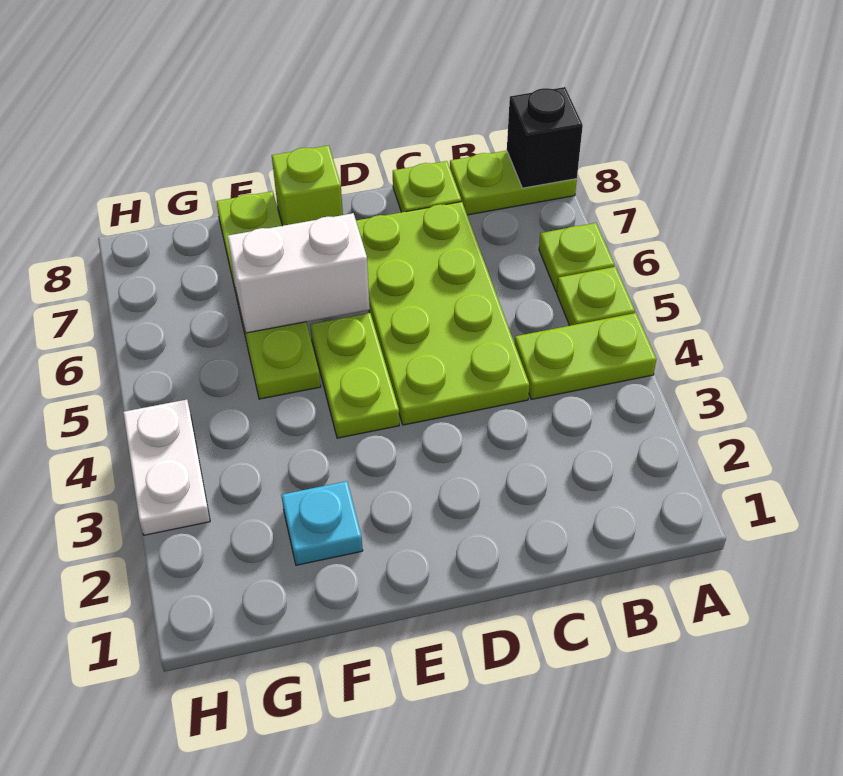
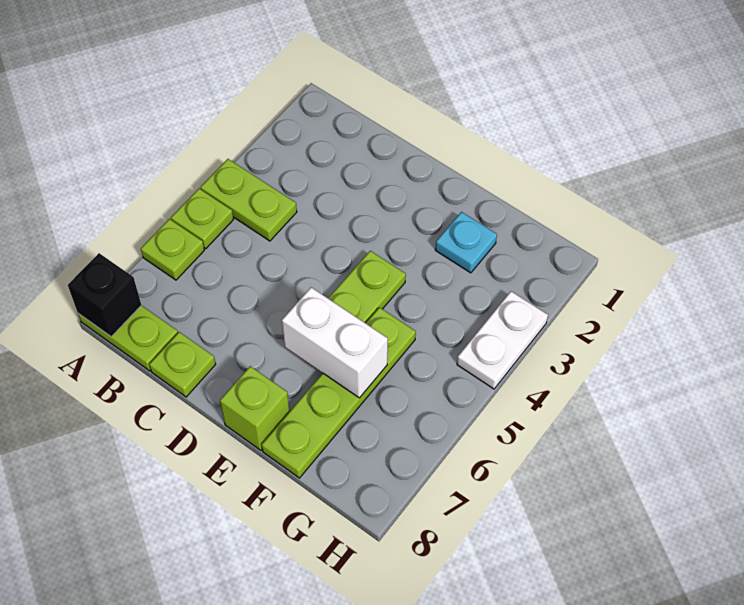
lime plate C4:D7 level 1 -> none

